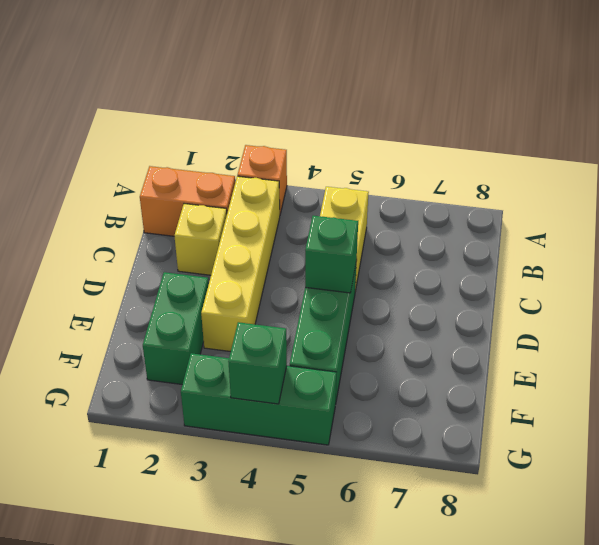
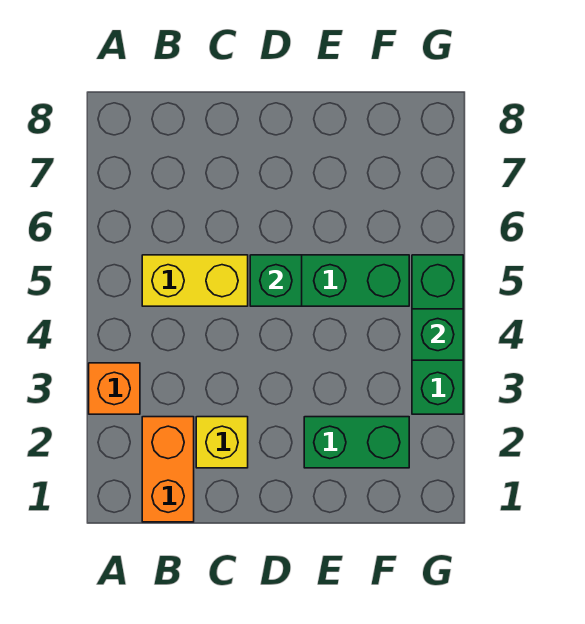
yellow brick B3:E3 level 1 -> none

